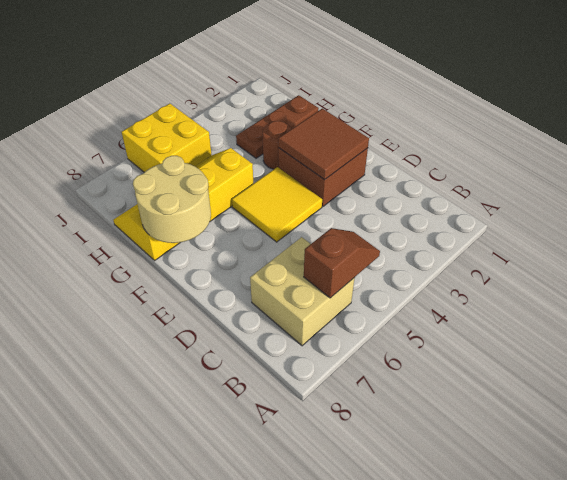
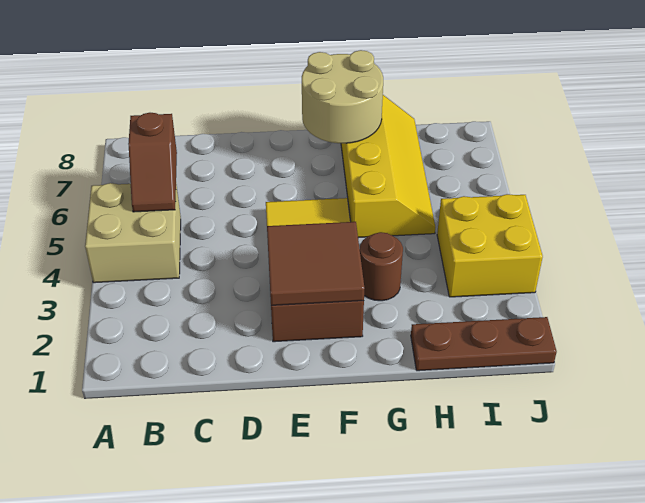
tan brick B6:C7 level 1 -> tan brick A4:B5 level 1
brown plate H1:H3 level 1 -> brown plate H1:J1 level 1
yellow brick I5:J6 level 1 -> yellow brick I3:J4 level 1

